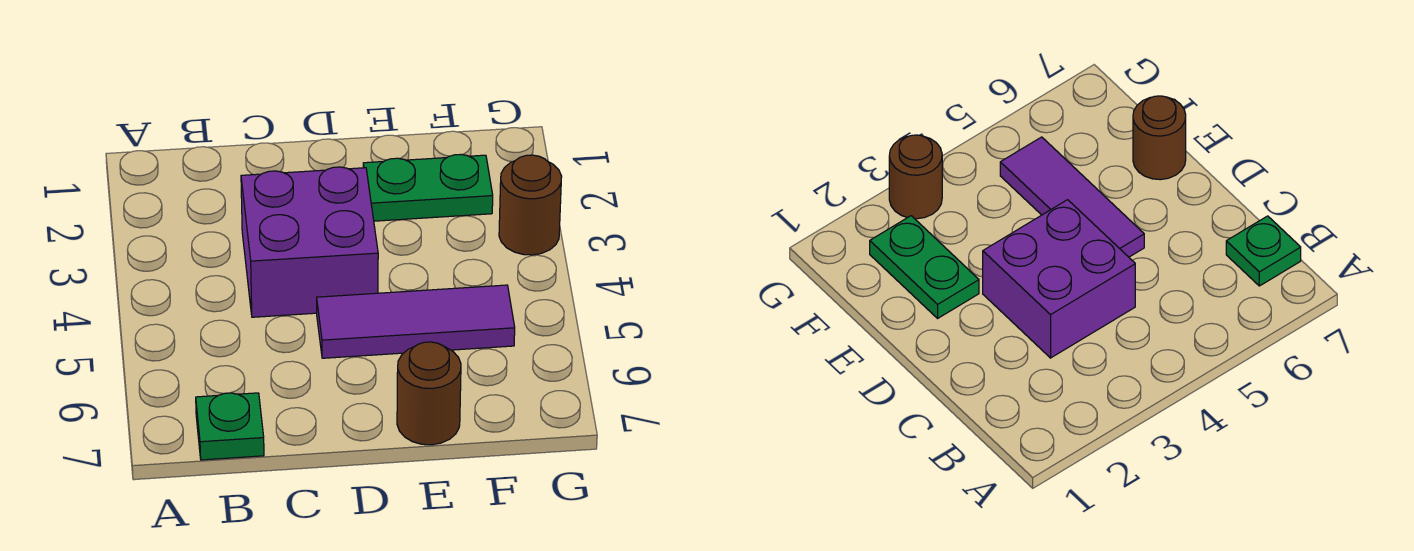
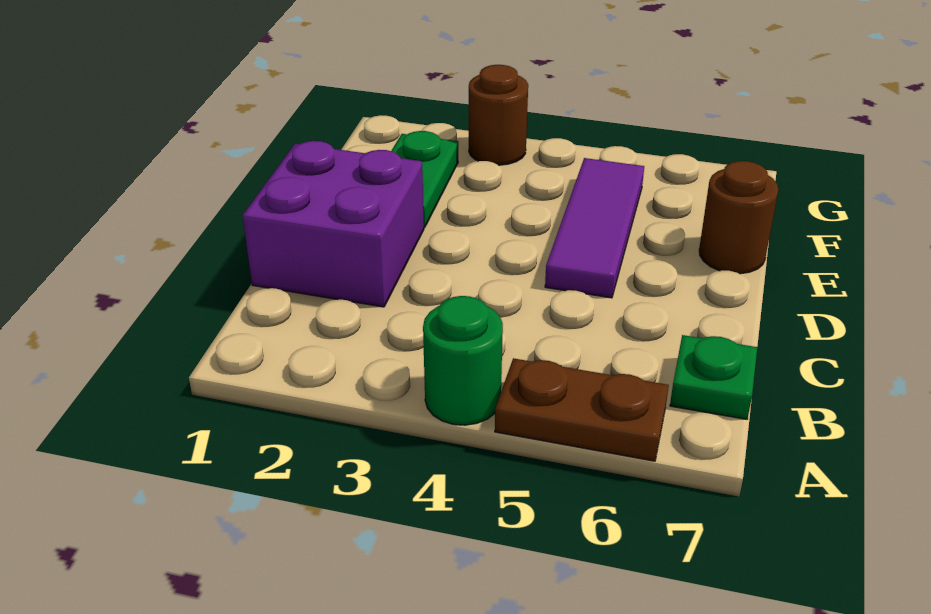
none -> green round brick A4 level 1
none -> brown plate A5:A6 level 1
purple brick C3:D4 level 1 -> purple brick C1:D2 level 1

